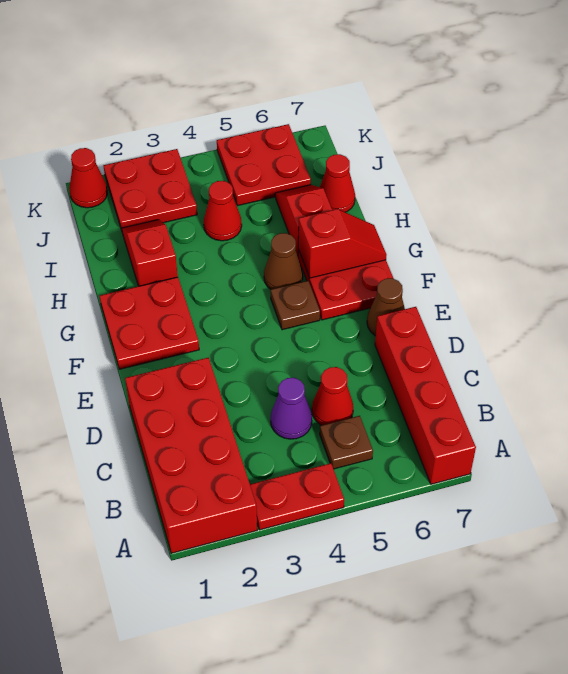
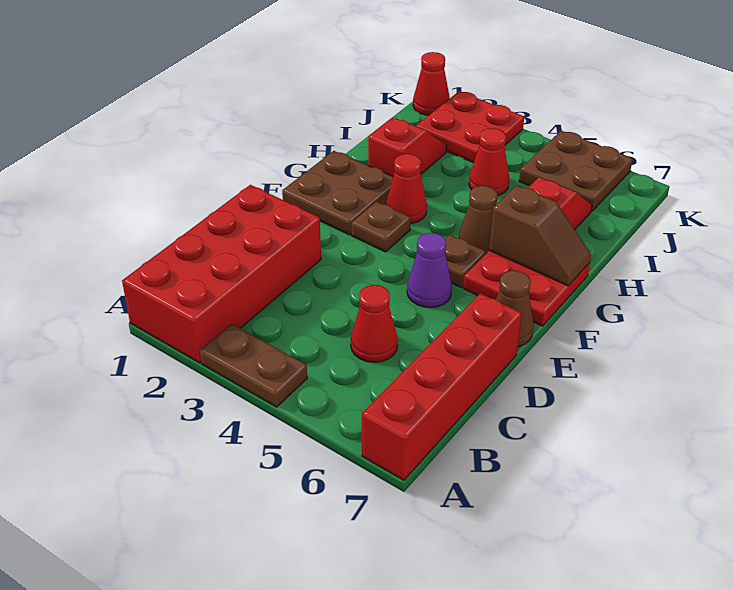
red plate A3:A4 level 1 -> brown plate A3:A4 level 1
brown plate B5 level 1 -> brown plate F3 level 1
purple cone C4 level 1 -> purple cone E5 level 1
red plate F1:G2 level 1 -> brown plate F1:G2 level 1
red slope G6:G7 level 2 top 6 -> brown slope G6:G7 level 2 top 6
red cone I7 level 1 -> red cone G3 level 1
red plate J5:K6 level 1 -> brown plate J5:K6 level 1

